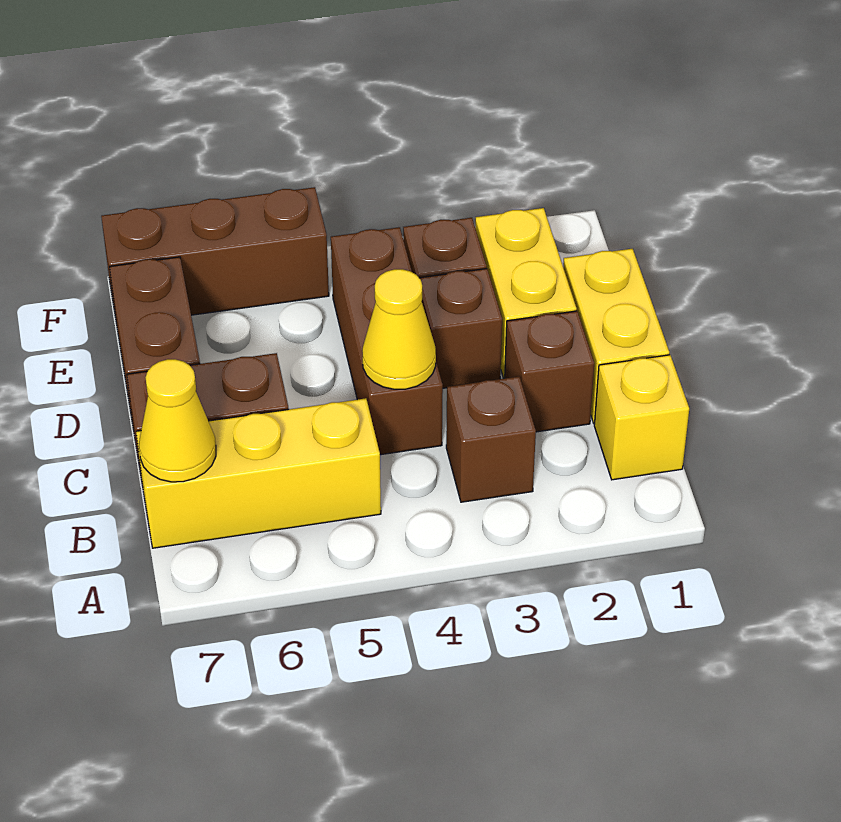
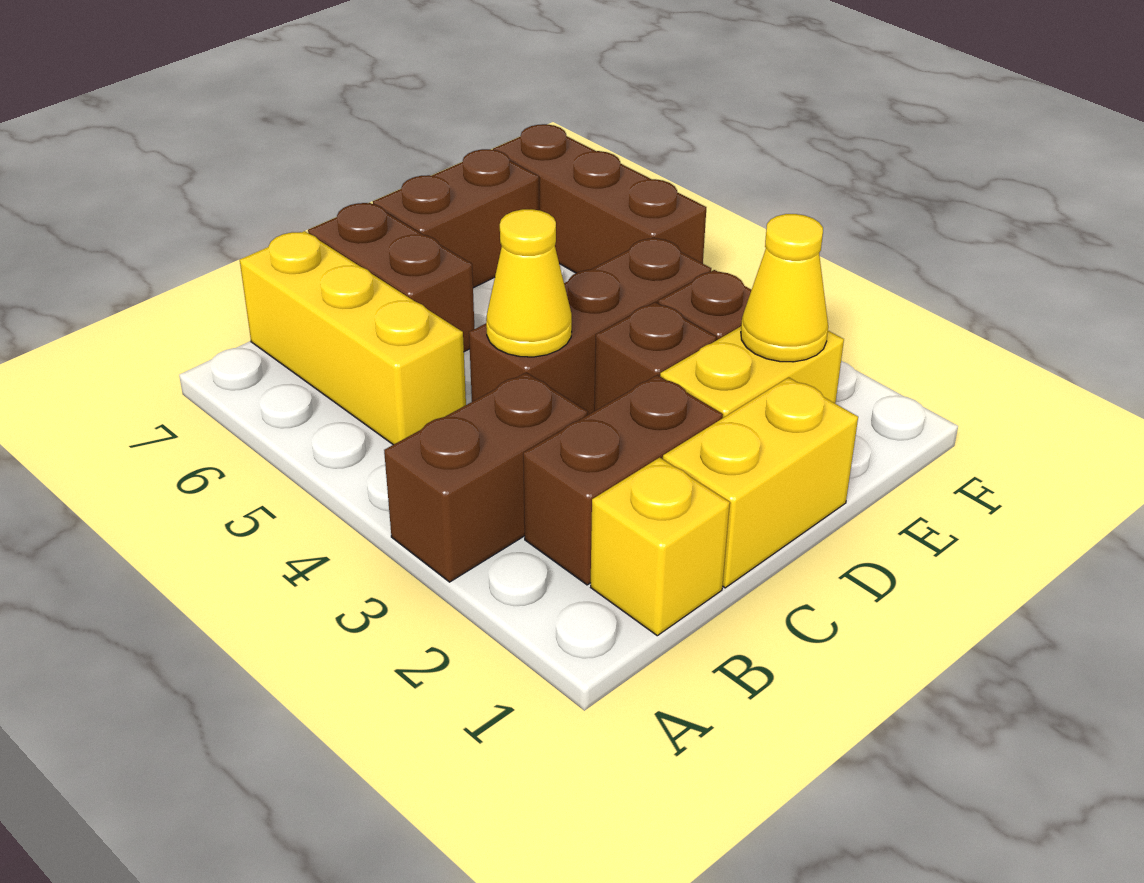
brown brick B3 level 1 -> brown brick A3:B3 level 1
yellow cone B7 level 2 -> yellow cone E2 level 2
brown brick C2 level 1 -> brown brick B2:C2 level 1

